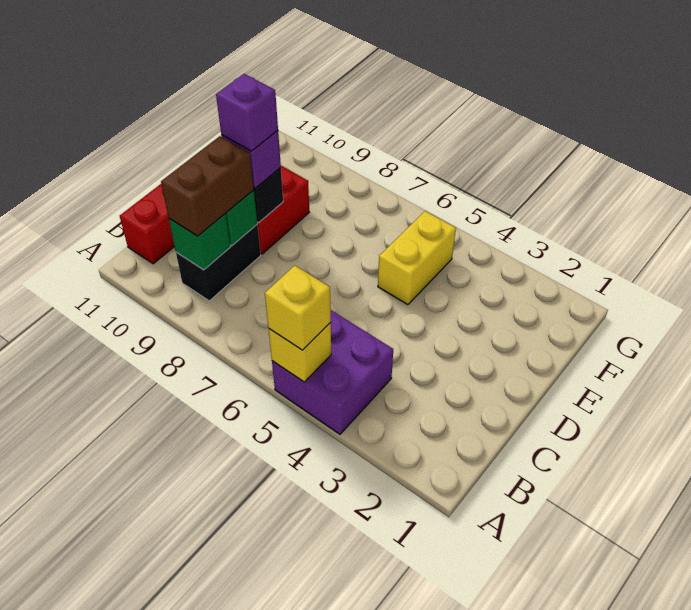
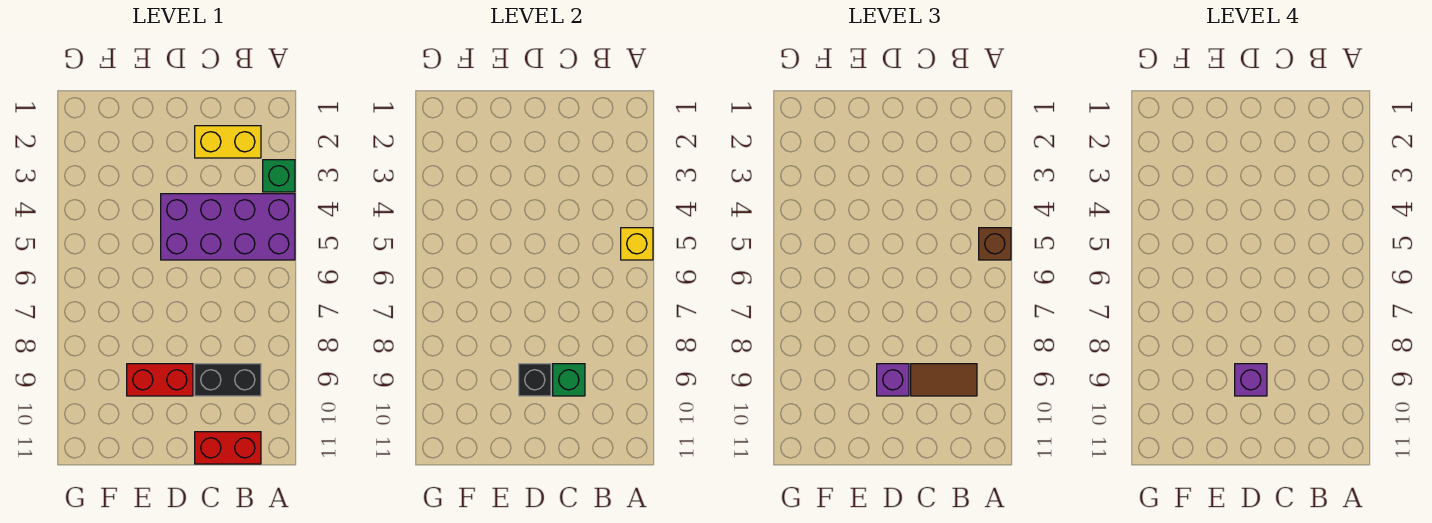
purple brick A4:B5 level 1 -> purple brick A4:D5 level 1
yellow brick A5 level 3 -> brown brick A5 level 3
green brick B9 level 2 -> green brick A3 level 1
brown brick B9:C9 level 3 -> brown tile B9:C9 level 3
yellow brick E5:F5 level 1 -> yellow brick B2:C2 level 1

